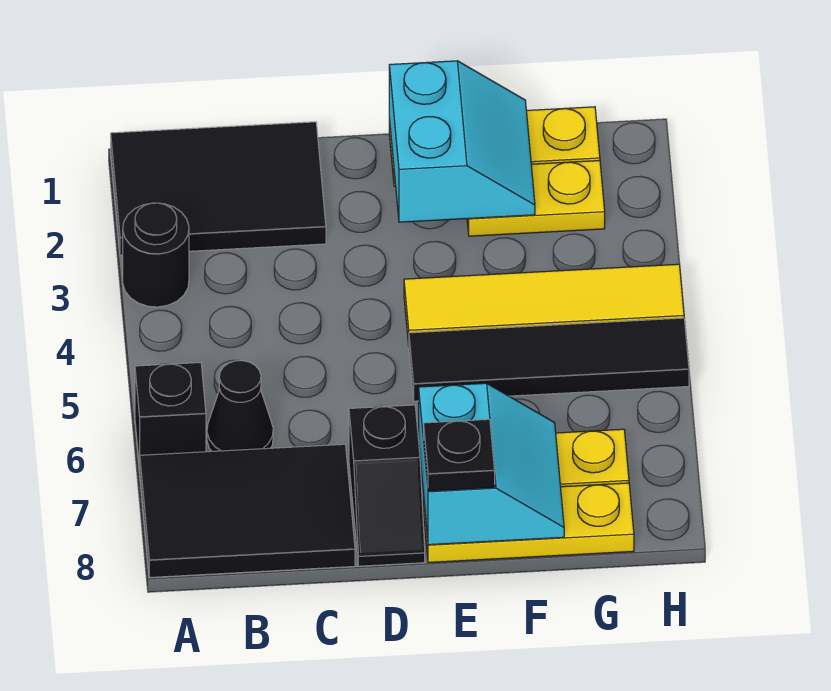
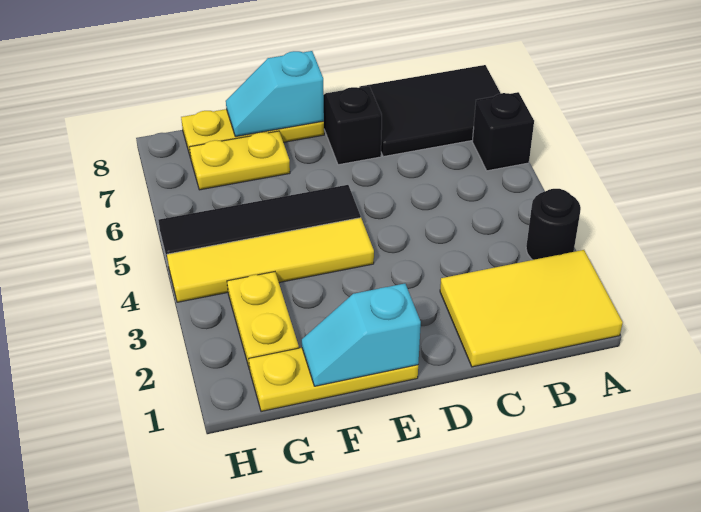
black tile A1:C2 level 1 -> yellow tile A1:C2 level 1
black cone B6 level 1 -> none
cyan slope E1:F2 level 2 top E -> cyan slope E1:F1 level 2 top E
cyan slope E7:F8 level 2 top E -> cyan slope E8:F8 level 2 top E
black plate E8 level 3 -> none
yellow plate F2:G2 level 1 -> yellow plate G2:G3 level 1

